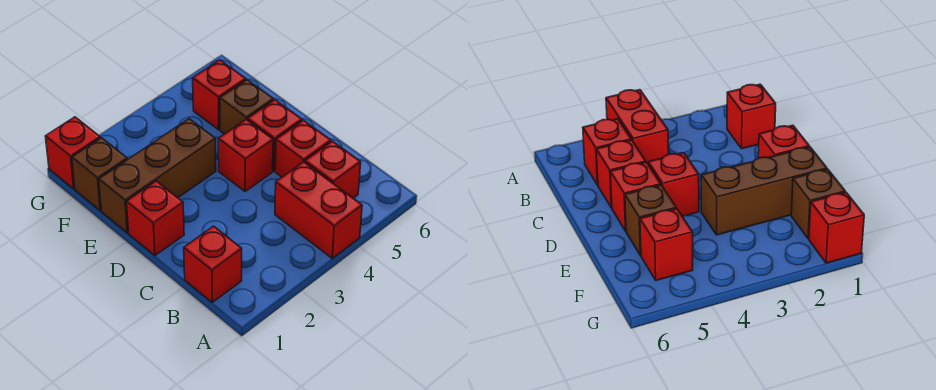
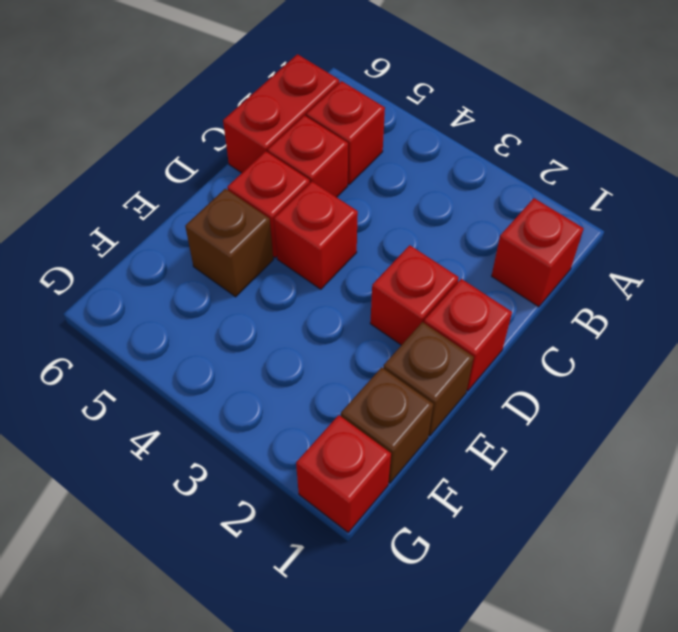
red brick A4:B4 level 1 -> red brick B6:C6 level 1
brown brick E1:E3 level 1 -> brown brick E1 level 1
red brick F5 level 1 -> red brick D2 level 1

